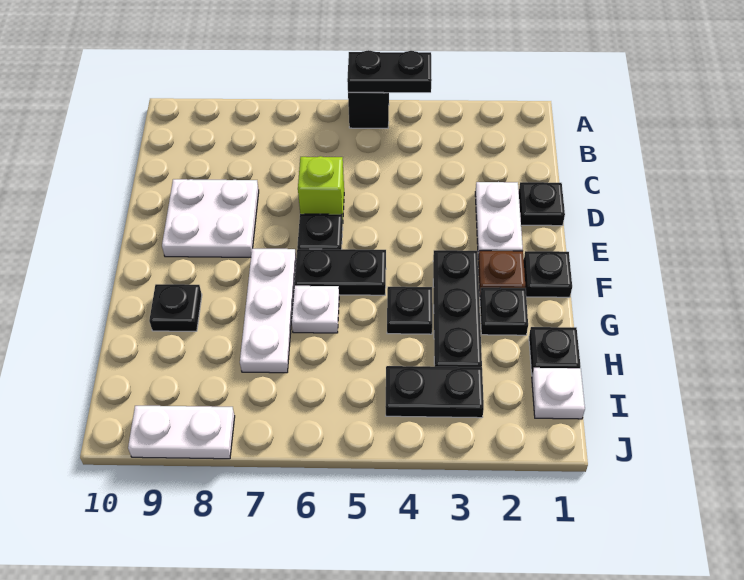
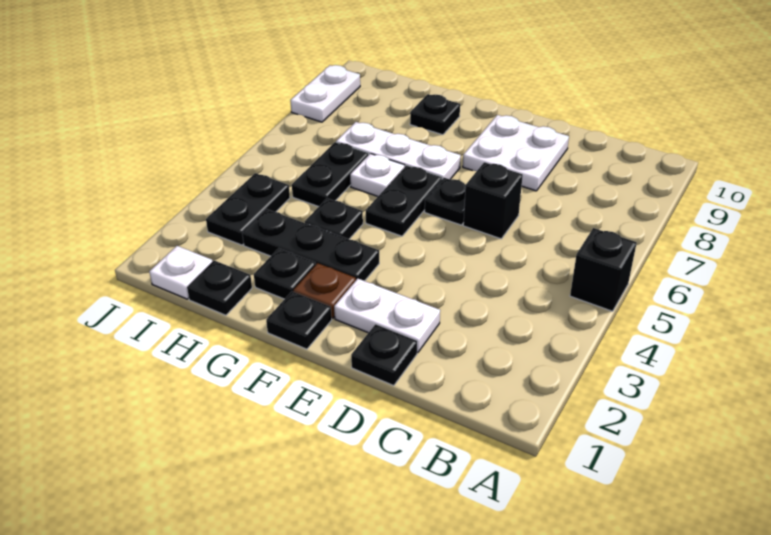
black plate A4:A5 level 2 -> black plate H5:H6 level 1
lime brick D6 level 1 -> black brick D6 level 1

